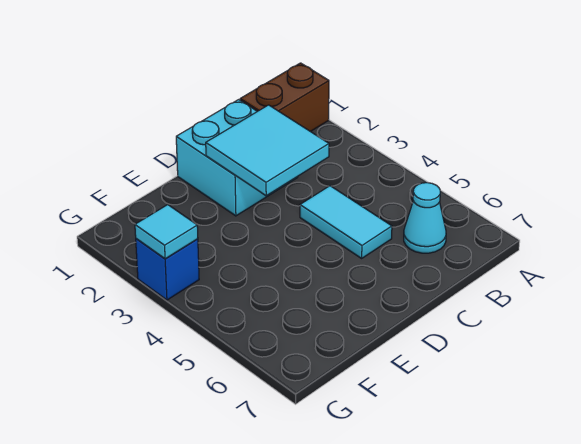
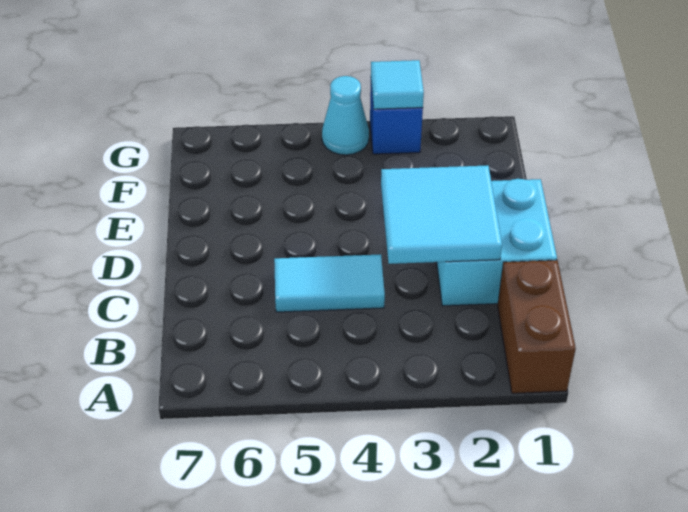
cyan cone B6 level 1 -> cyan cone G4 level 1

